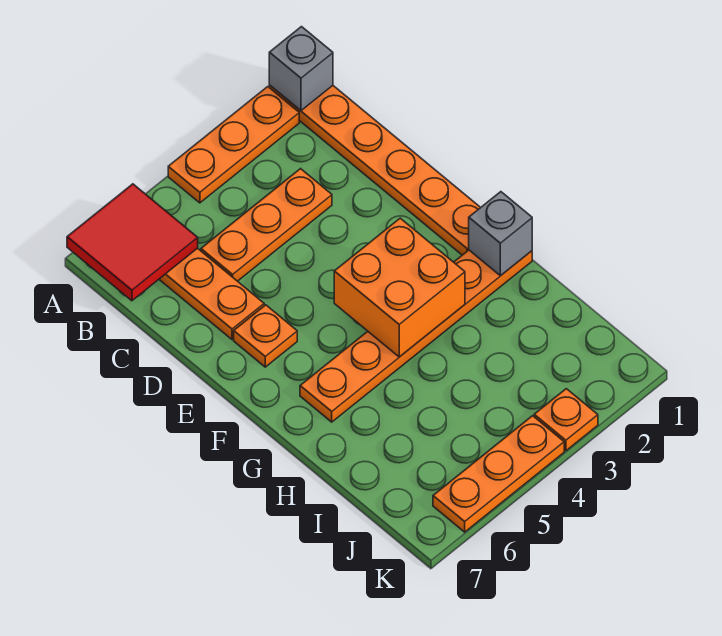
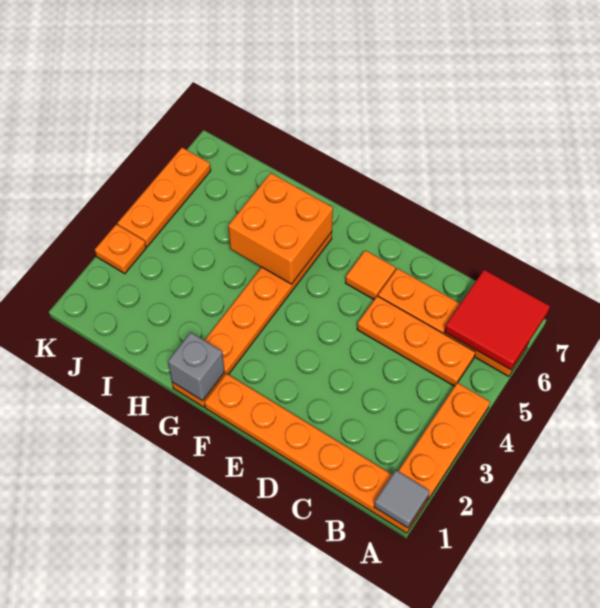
grey brick A1 level 2 -> grey tile A1 level 2
orange plate C3:C5 level 1 -> orange plate B5:D5 level 1
orange plate E6 level 1 -> orange tile E6 level 1
orange brick F3:G4 level 2 -> orange brick G5:H6 level 2

